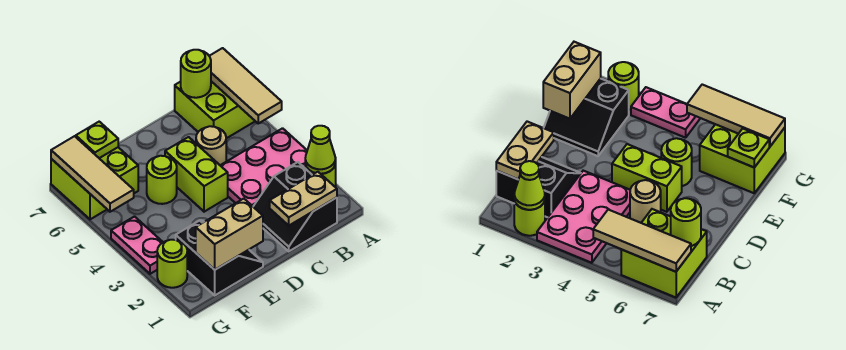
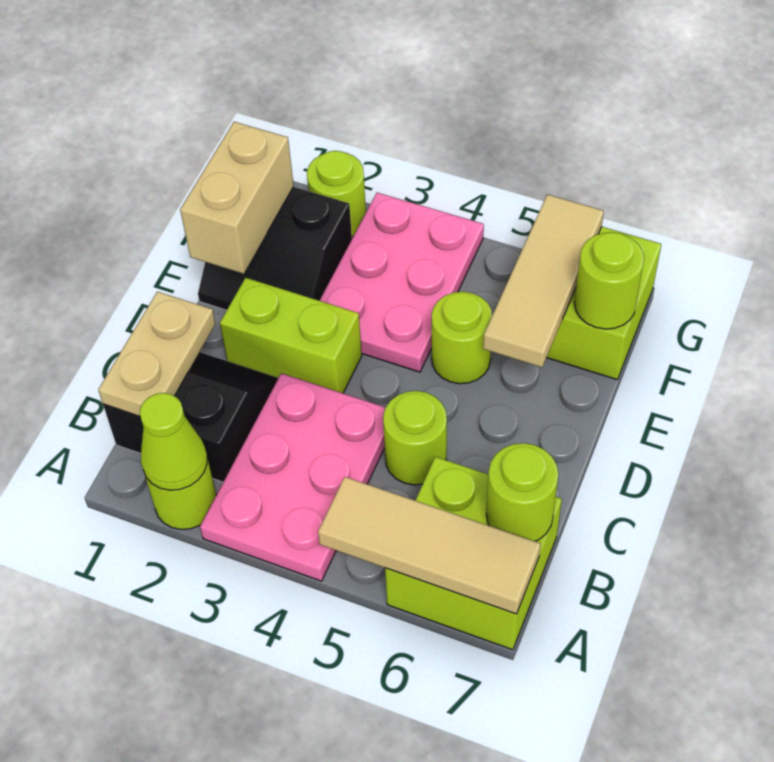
tan round brick C5 level 1 -> lime round brick C5 level 1
lime brick D4:D5 level 1 -> lime brick D2:D3 level 1
lime plate F7 level 2 -> lime round brick F7 level 2
pink plate G3:G4 level 1 -> pink plate E3:G4 level 1
tan tile G5:G7 level 2 -> tan tile E6:G6 level 2

